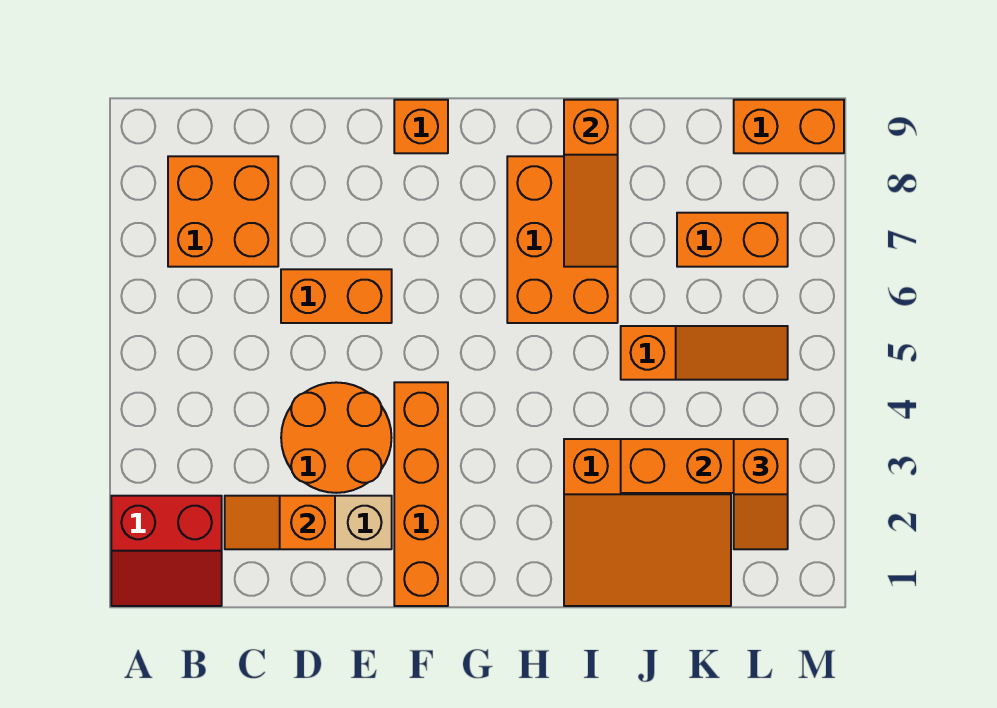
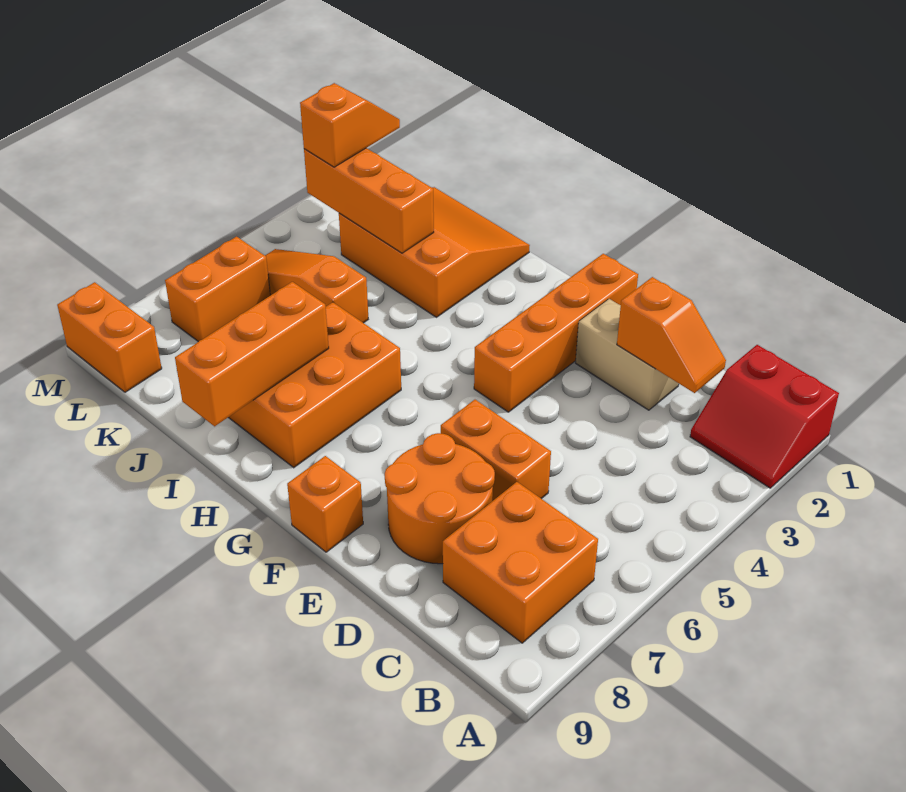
red slope A1:B2 level 1 top 2 -> red slope A1:B2 level 1 top 1
orange round brick D3:E4 level 1 -> orange round brick D7:E8 level 1
orange slope I7:I9 level 2 top 9 -> orange brick I7:I9 level 2
orange brick K7:L7 level 1 -> orange brick L6:L7 level 1

